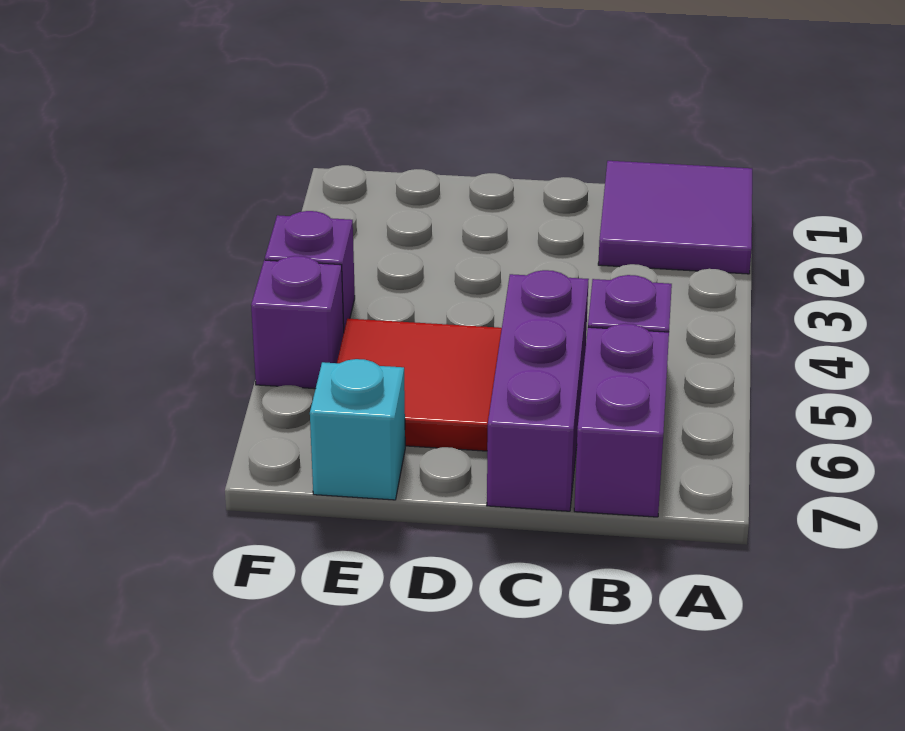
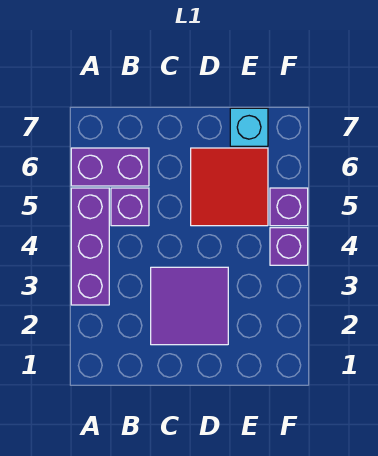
purple tile A1:B2 level 1 -> purple tile C2:D3 level 1
purple brick B6:B7 level 1 -> purple brick A6:B6 level 1
purple brick C5:C7 level 1 -> purple brick A3:A5 level 1

